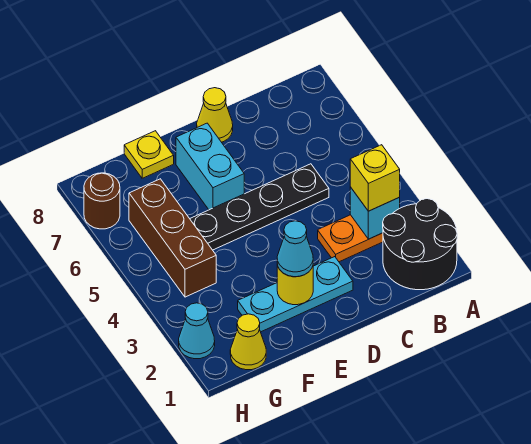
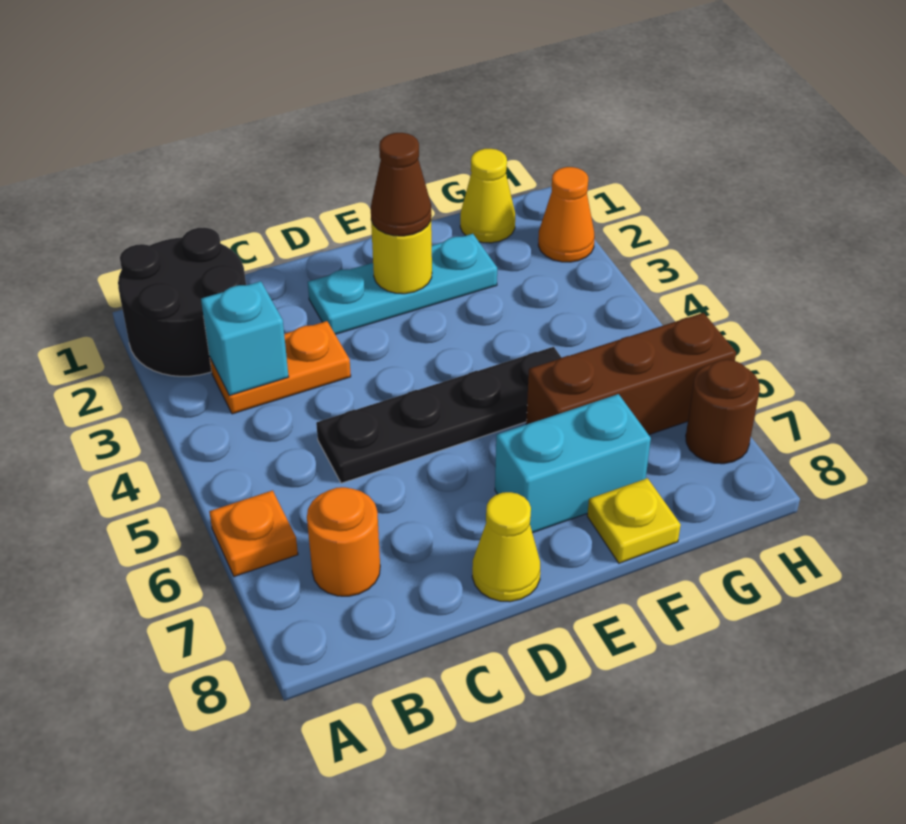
none -> orange plate A6 level 1
yellow brick B3 level 3 -> none
none -> orange round brick B7 level 1
cyan cone E2 level 3 -> brown cone E2 level 3
cyan brick E6:E7 level 1 -> cyan brick E7:F7 level 1
brown brick G4:G6 level 1 -> brown brick F6:H6 level 1
cyan cone H2 level 1 -> orange cone H2 level 1

